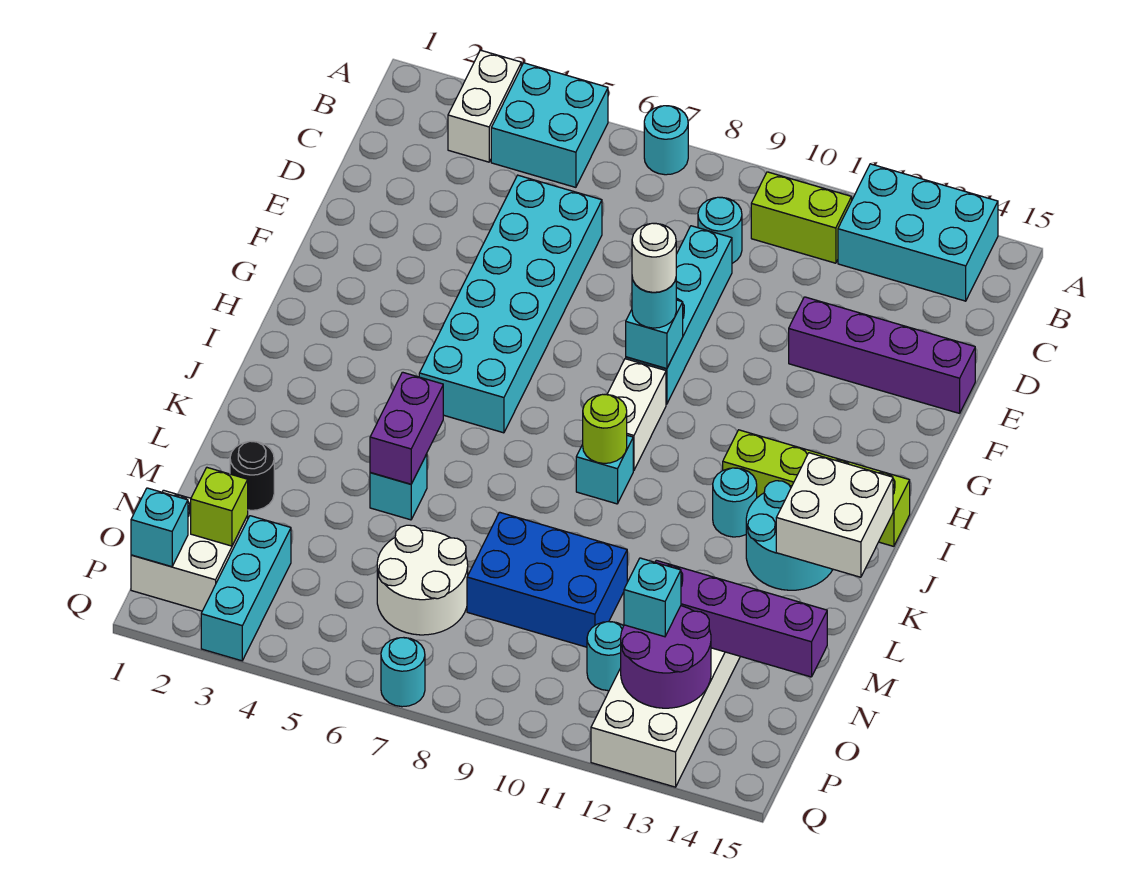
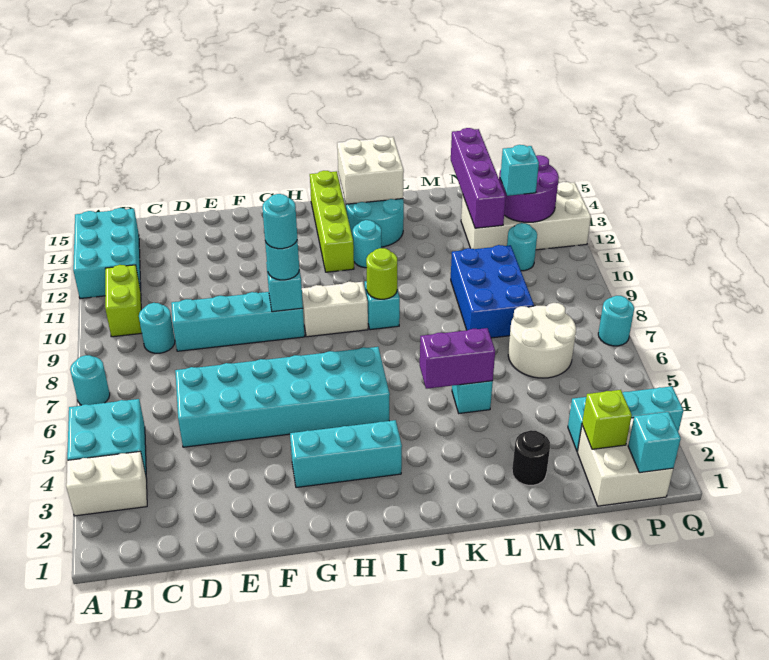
purple brick E12:E15 level 1 -> none
none -> cyan brick G3:I3 level 1
white round brick G9 level 4 -> cyan round brick G9 level 4

